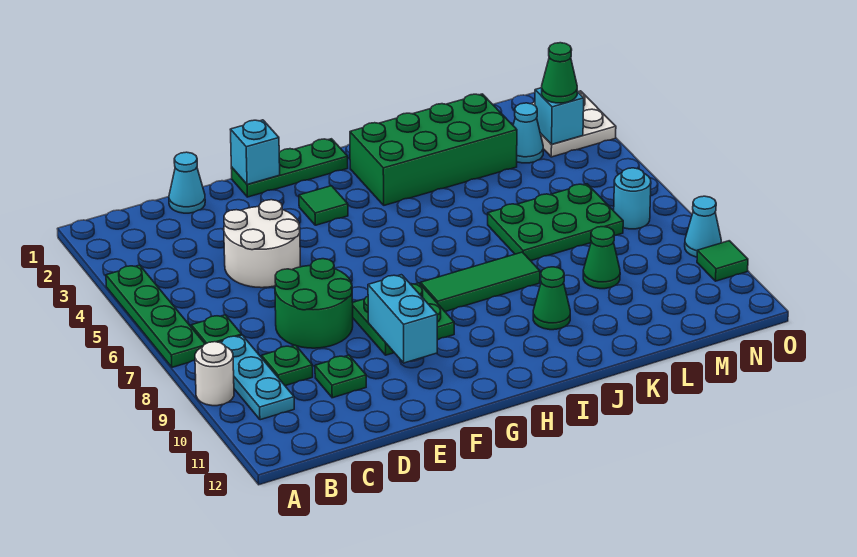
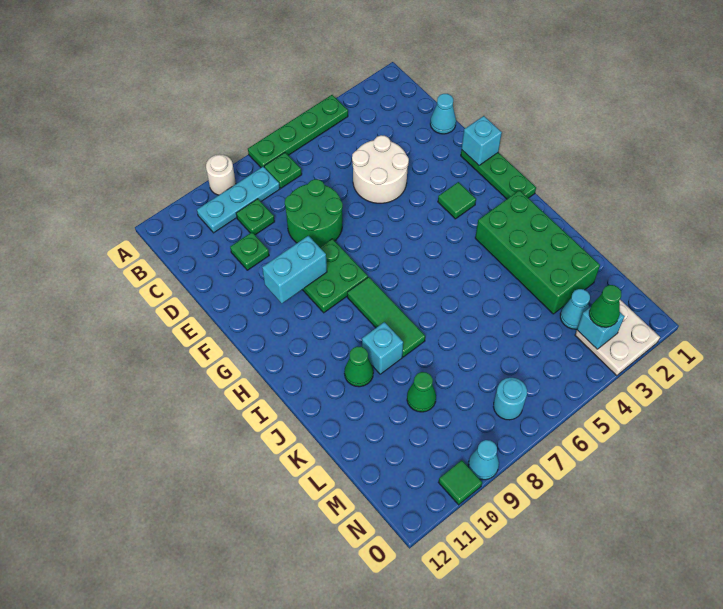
none -> cyan brick J9 level 1
green plate K6:M7 level 1 -> none

